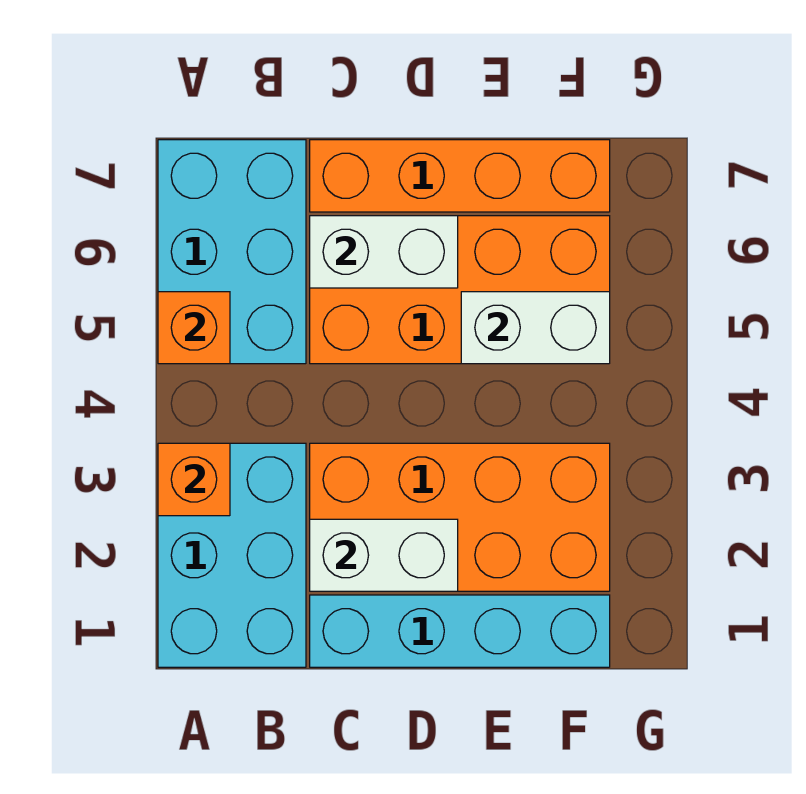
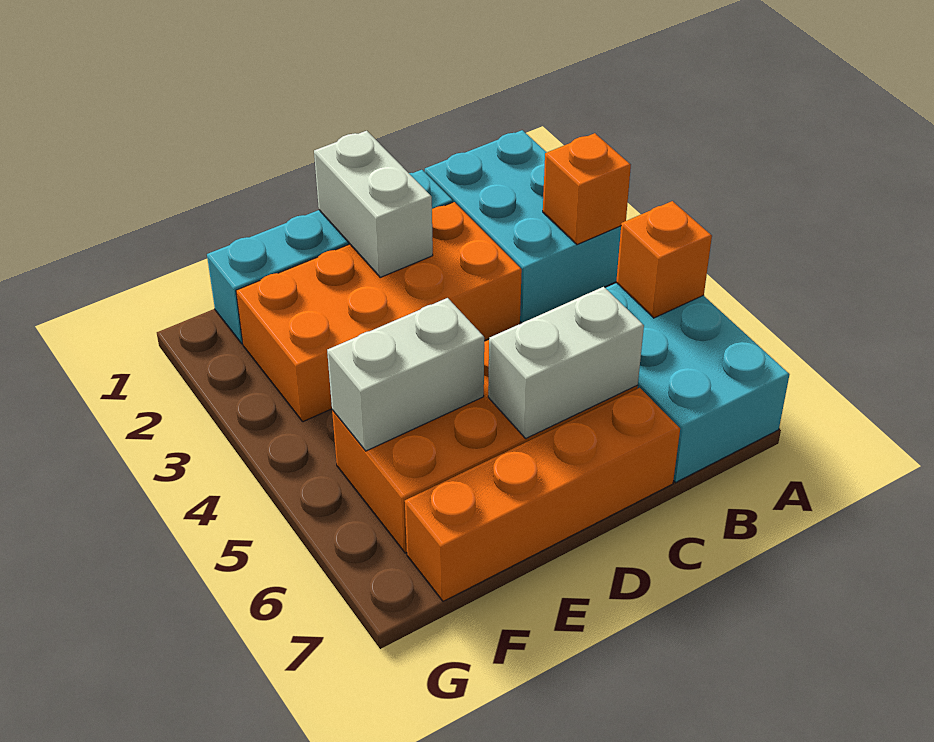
white brick C2:D2 level 2 -> white brick D1:D2 level 2

